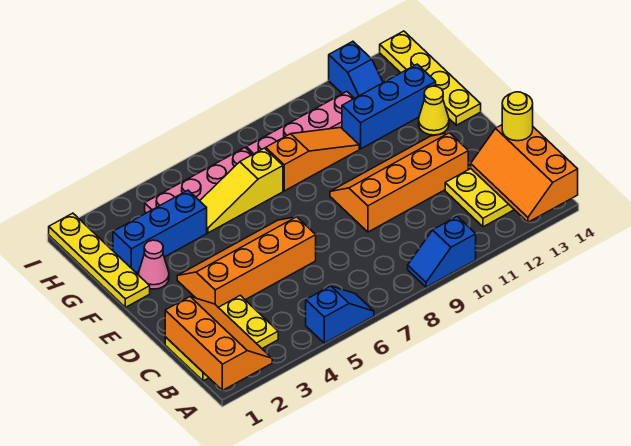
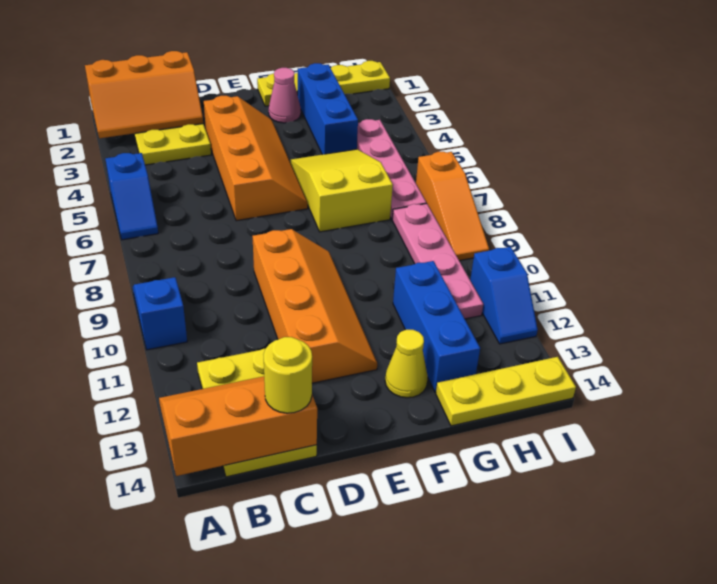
yellow plate F14:I14 level 1 -> yellow plate G14:I14 level 1
yellow slope G5:G7 level 1 top 7 -> yellow slope F5:G7 level 1 top 7
orange slope G8:G10 level 1 top 8 -> orange slope I7:I9 level 1 top 7
blue slope H12:I12 level 1 top I -> blue slope I11:I12 level 1 top 11

